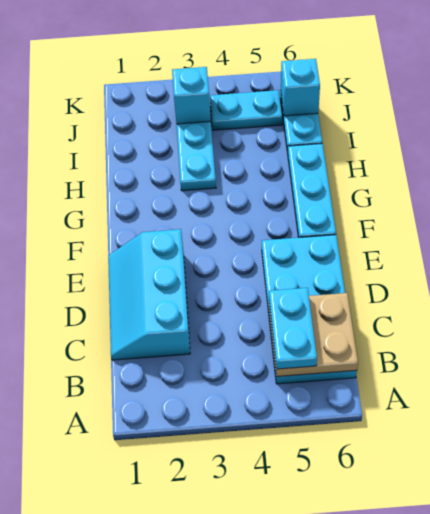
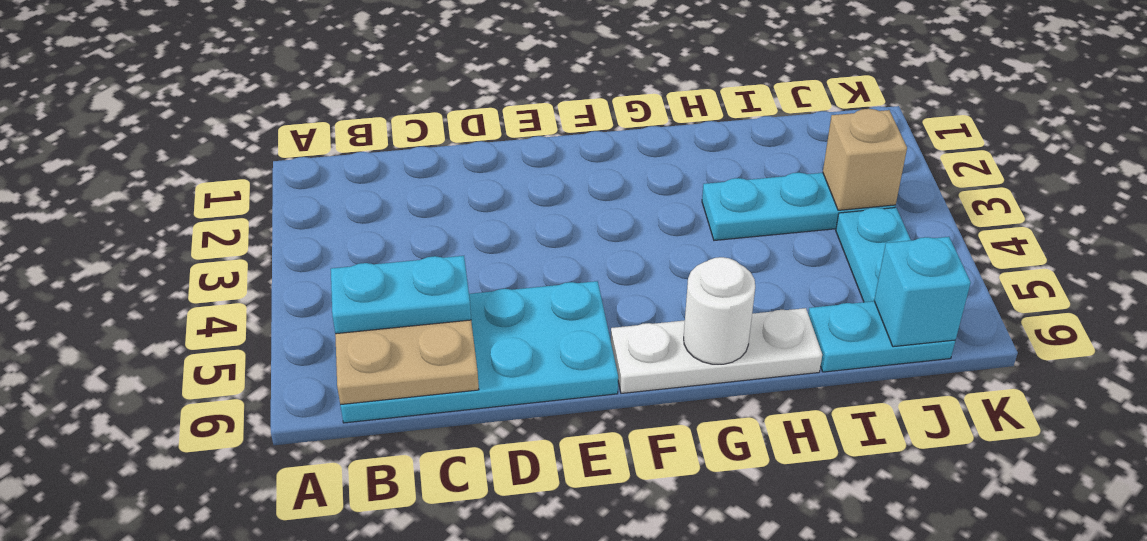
cyan slope C1:E2 level 1 top 2 -> none
cyan plate F6:H6 level 1 -> white plate F6:H6 level 1
none -> white round brick G6 level 2
cyan brick J3 level 2 -> tan brick J3 level 2

